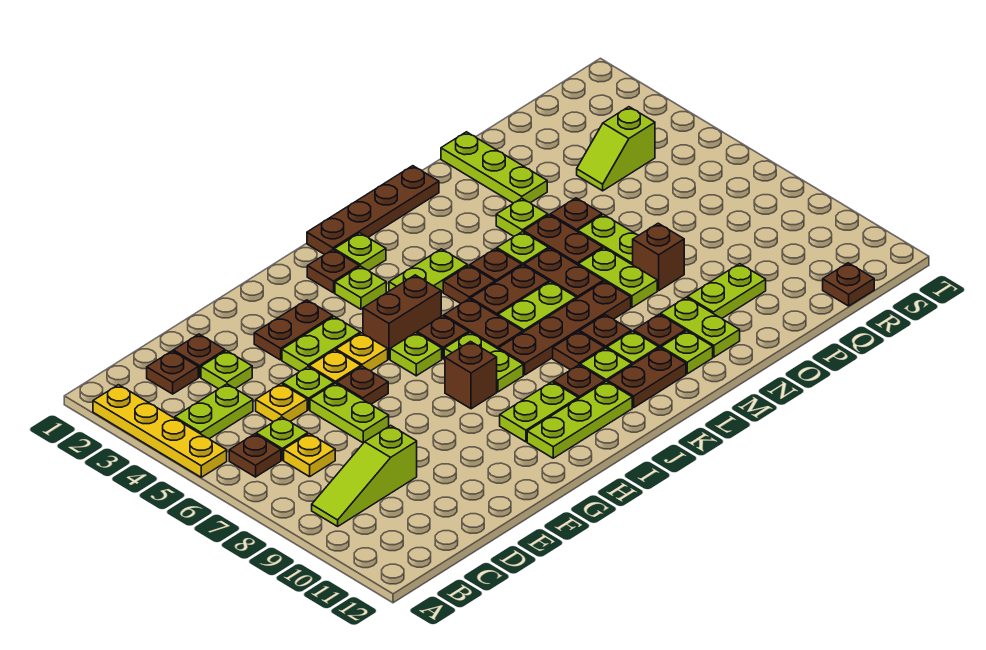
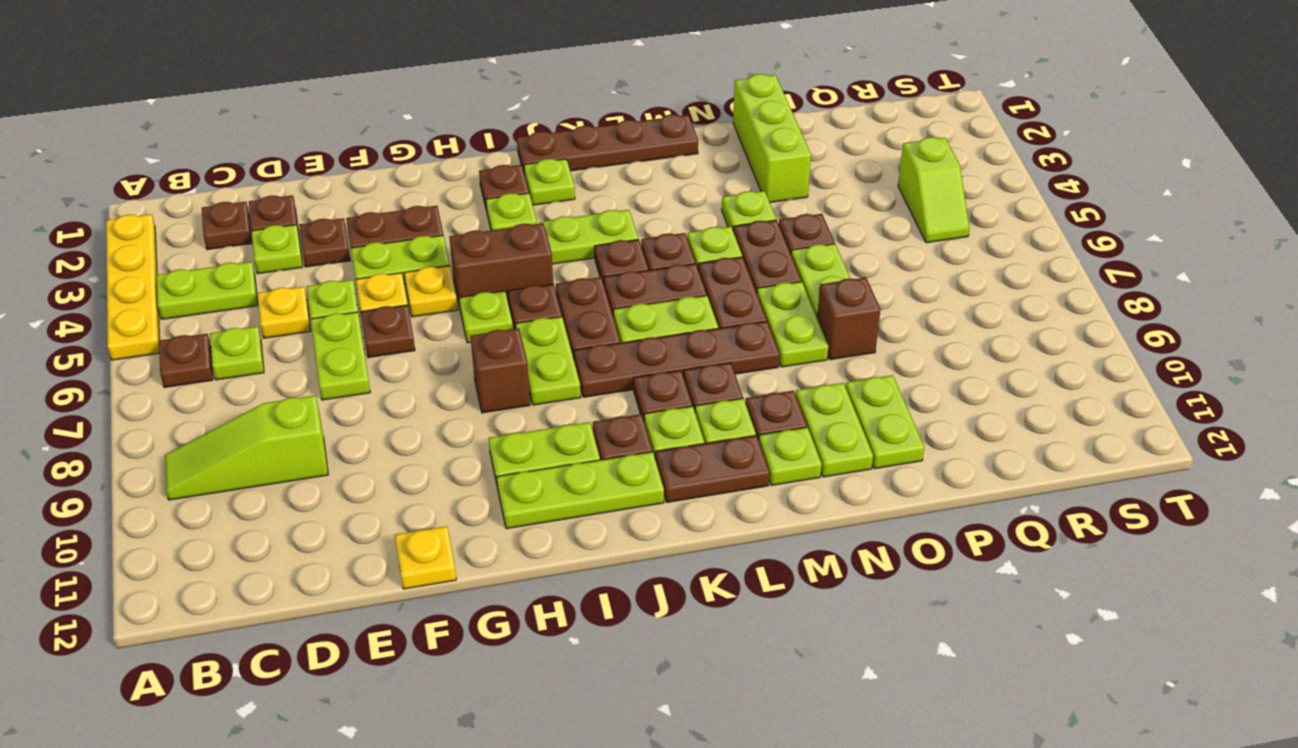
yellow plate C7 level 1 -> yellow plate F12 level 1
lime plate O1:O3 level 1 -> lime brick O1:O3 level 1
lime plate O10:P10 level 1 -> lime plate O10:O11 level 1
lime slope Q4:R4 level 1 top R -> lime slope R4:R5 level 1 top 4
brown plate R12 level 1 -> brown plate E3 level 1

